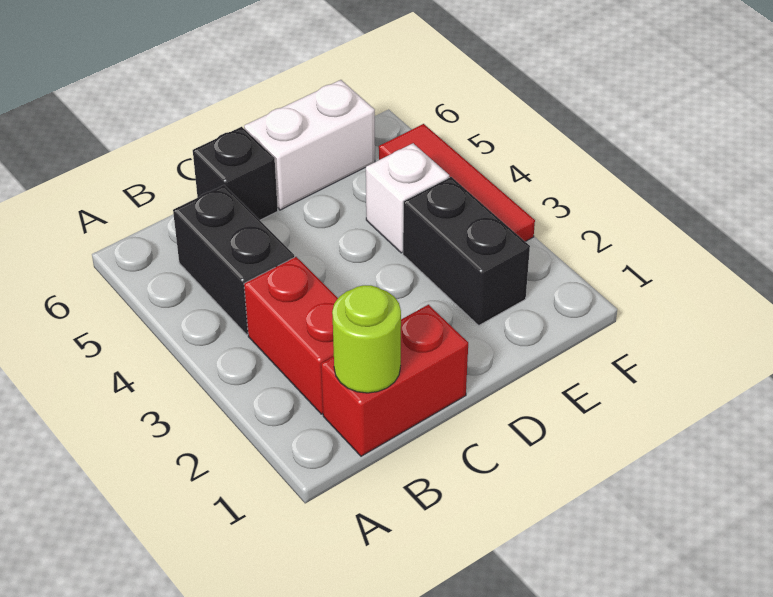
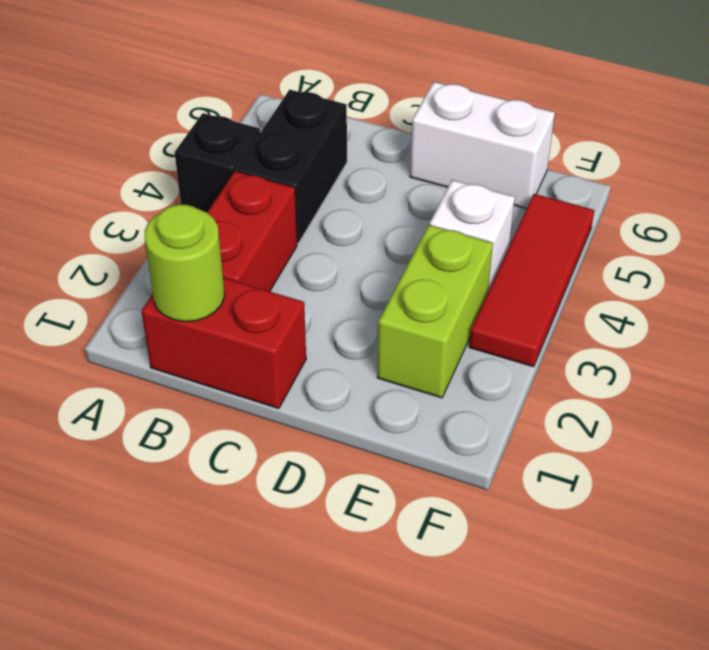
black brick C6 level 1 -> black brick A4 level 1
black brick E2:E3 level 1 -> lime brick E2:E3 level 1

